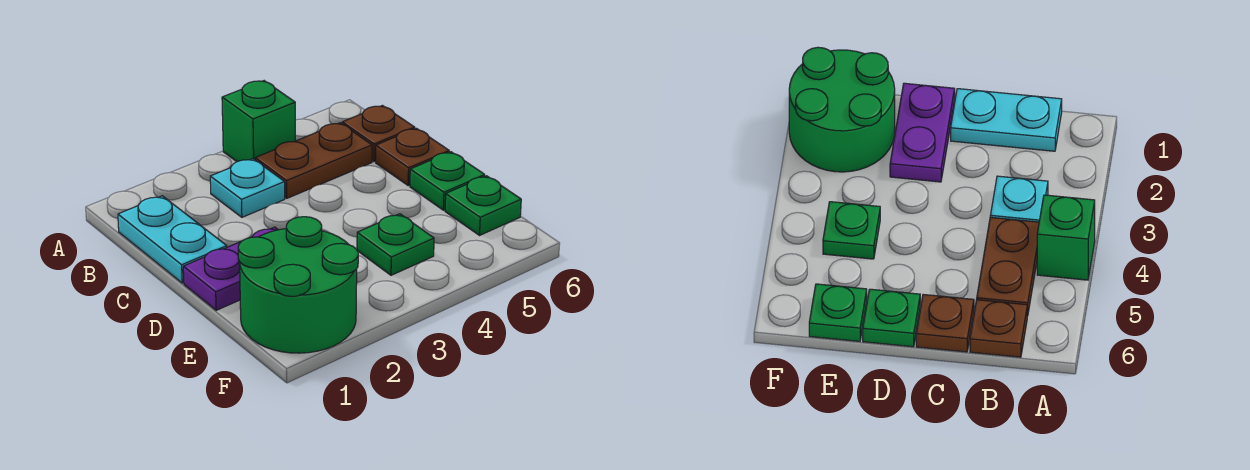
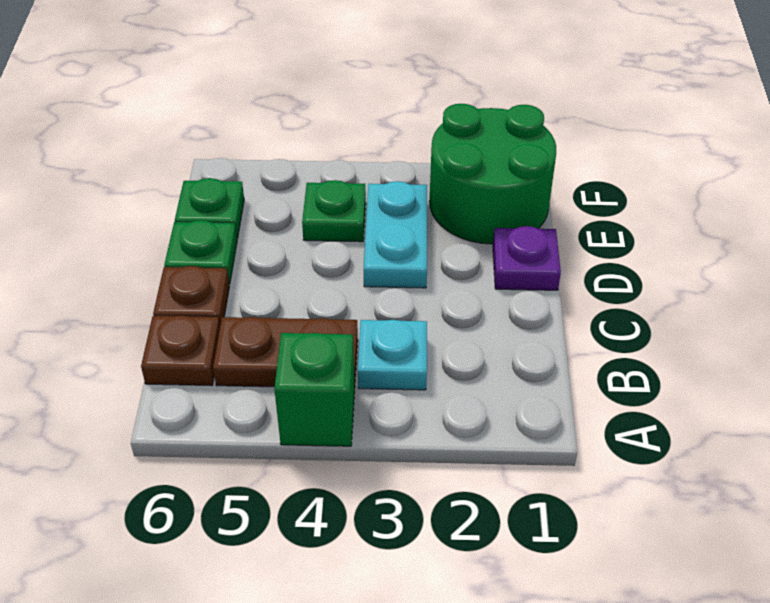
cyan plate B1:C1 level 1 -> cyan plate D3:E3 level 1
purple plate D1:D2 level 1 -> purple plate D1 level 1

